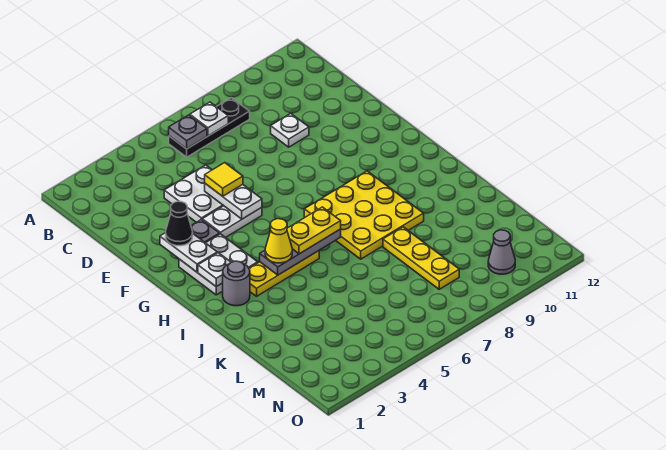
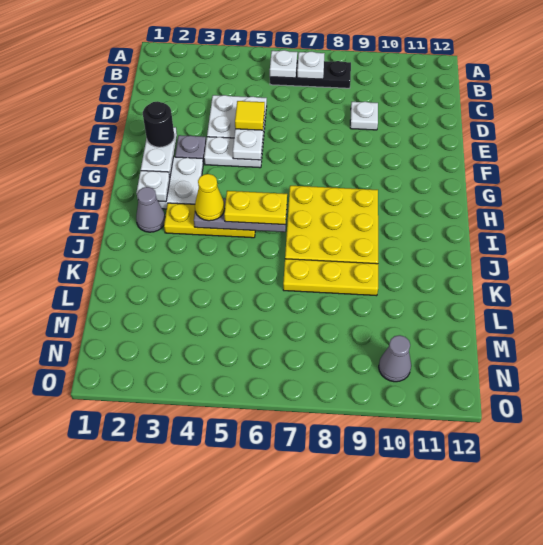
grey plate B6 level 2 -> white plate B6 level 2
black cone F2 level 3 -> black round brick F2 level 3
grey round brick I2 level 1 -> grey cone I2 level 1
yellow plate K8:M8 level 1 -> yellow plate K7:K9 level 1

